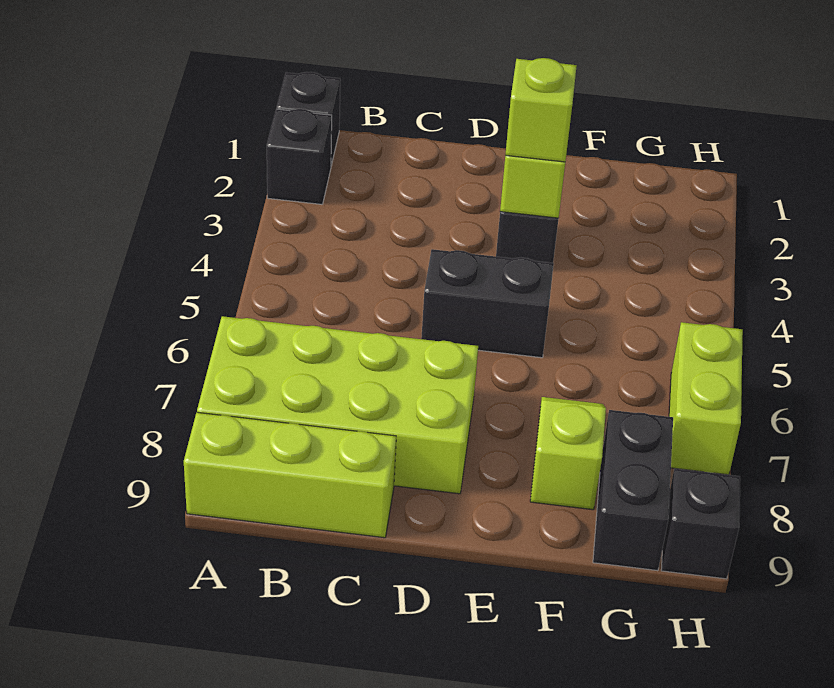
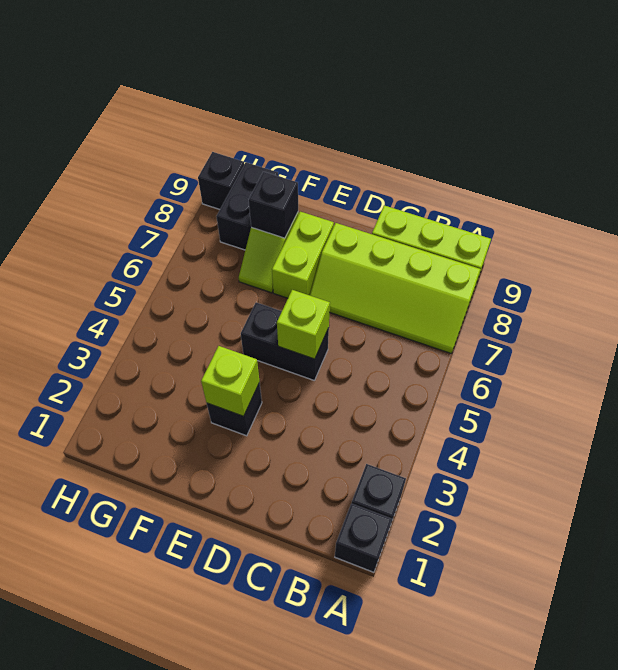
lime brick A7:D8 level 1 -> lime slope A7:D8 level 1 top 8
lime brick E3 level 3 -> lime brick D5 level 2
none -> black brick F8 level 2
lime brick H6:H7 level 1 -> lime brick E7:E8 level 1

